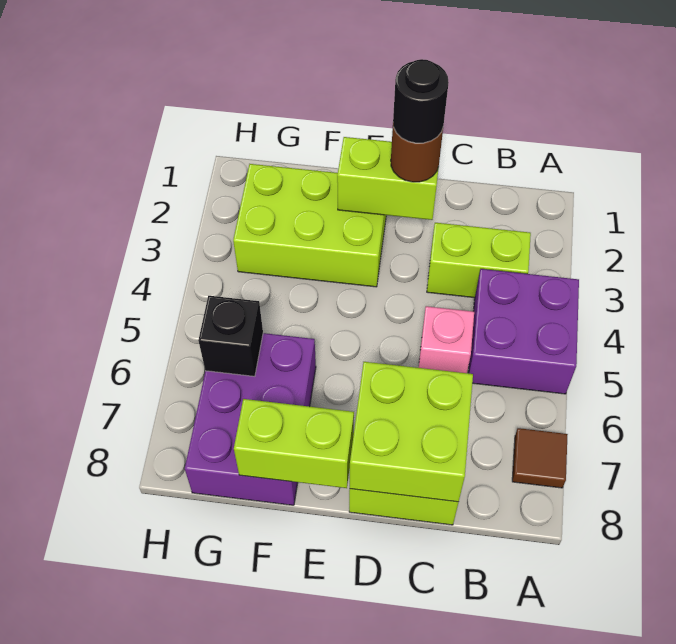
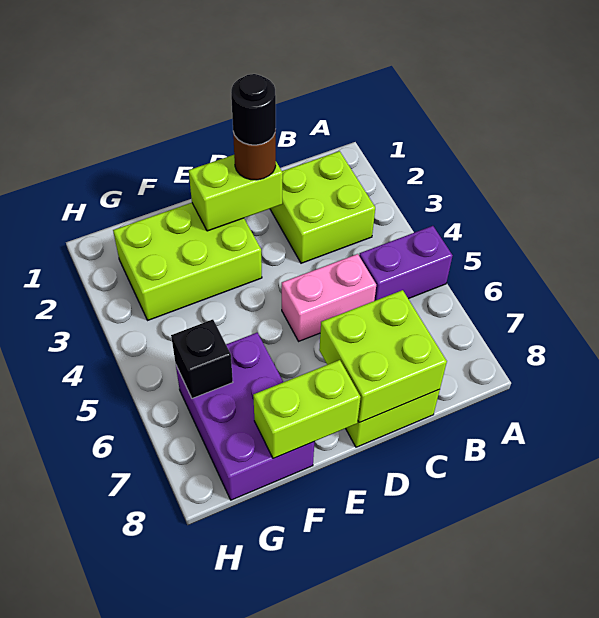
purple brick A4:B5 level 1 -> purple brick A5:B5 level 1
brown tile A7 level 1 -> none
lime brick B3:C3 level 1 -> lime brick B2:C3 level 1
pink brick C5 level 1 -> pink brick C5:D5 level 1

